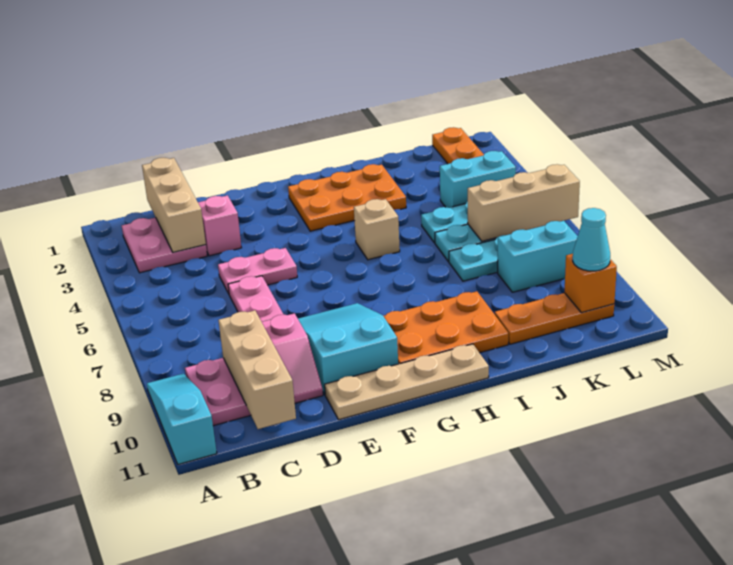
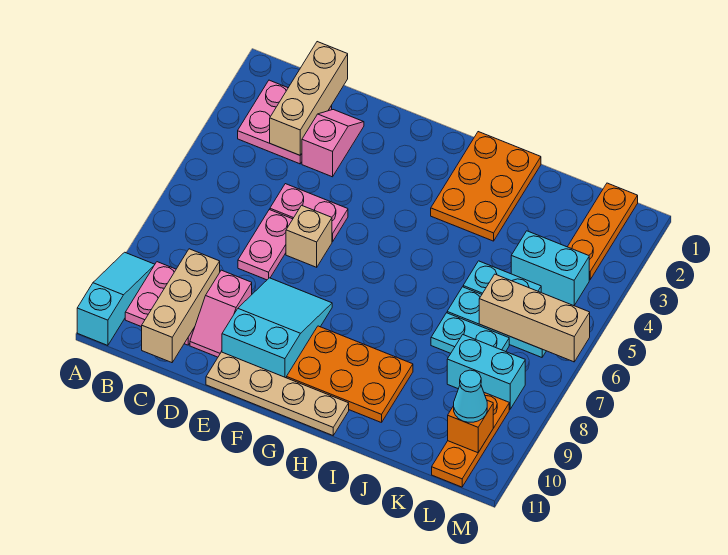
orange plate G2:I3 level 1 -> orange plate H1:I3 level 1
tan brick H5 level 1 -> tan brick E6 level 1
orange plate J10:L10 level 1 -> orange plate L9:L11 level 1

